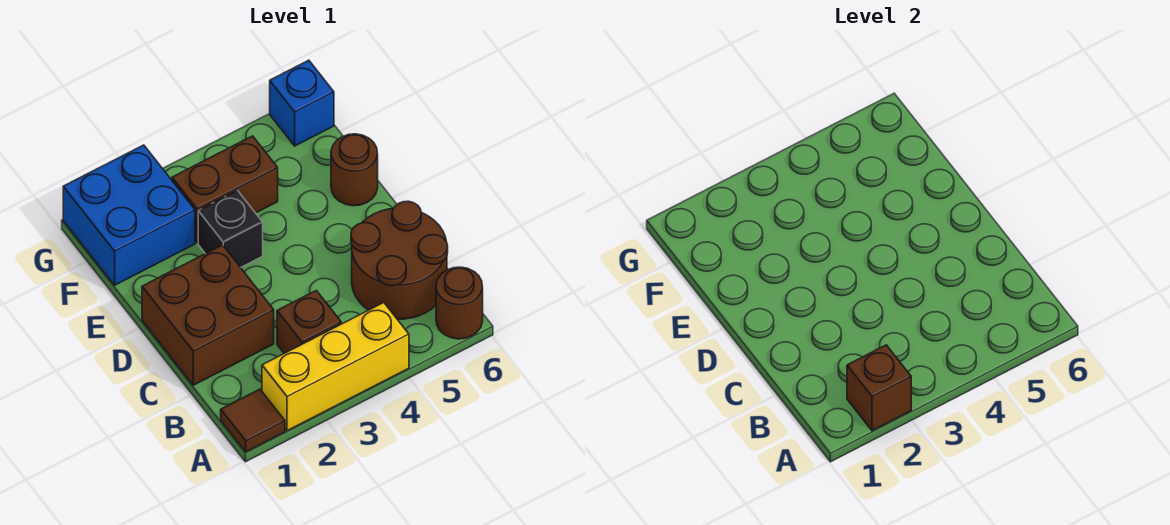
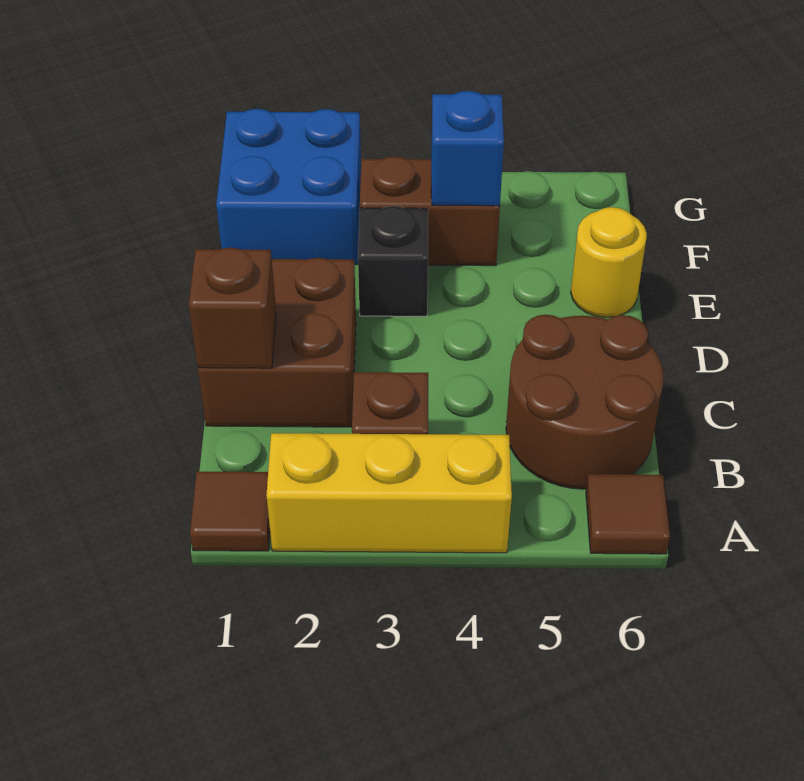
brown brick A2 level 2 -> brown brick C1 level 2
brown round brick A6 level 1 -> brown tile A6 level 1
brown round brick E6 level 1 -> yellow round brick E6 level 1
blue brick G6 level 1 -> blue brick F4 level 2

